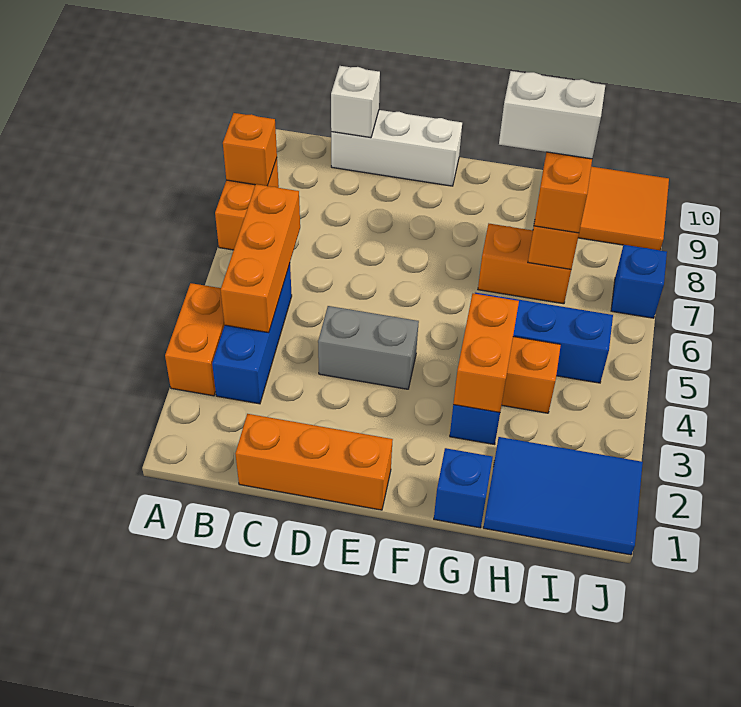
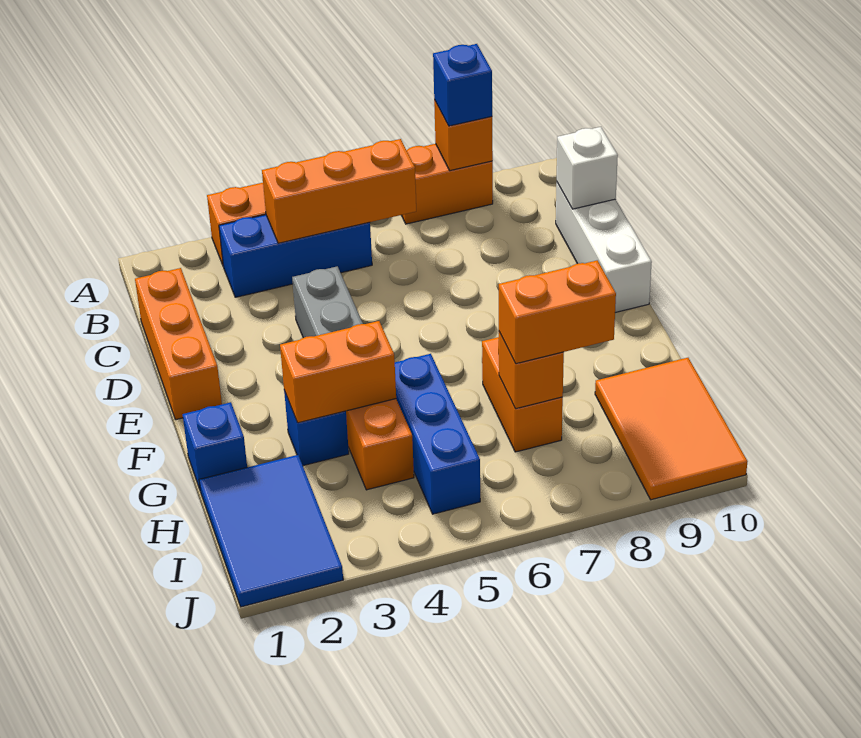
white brick G8:H8 level 4 -> none
blue brick J7 level 1 -> blue brick A8 level 3

